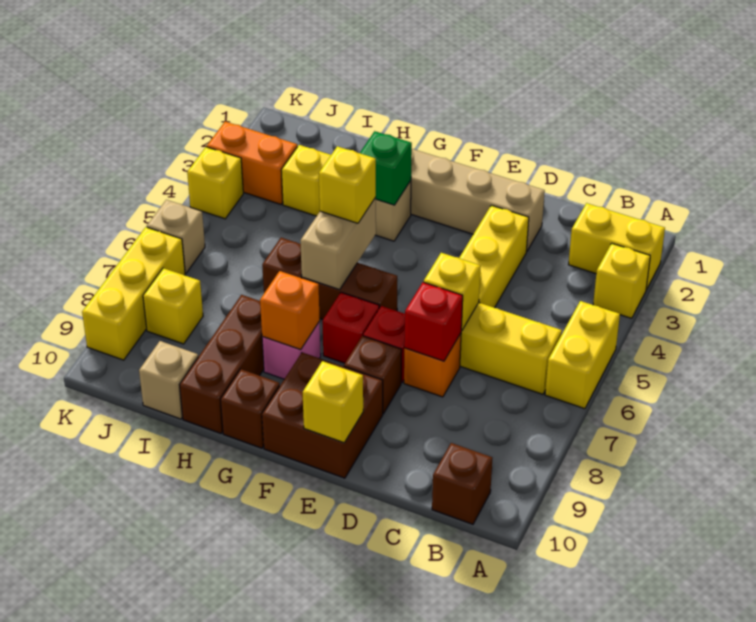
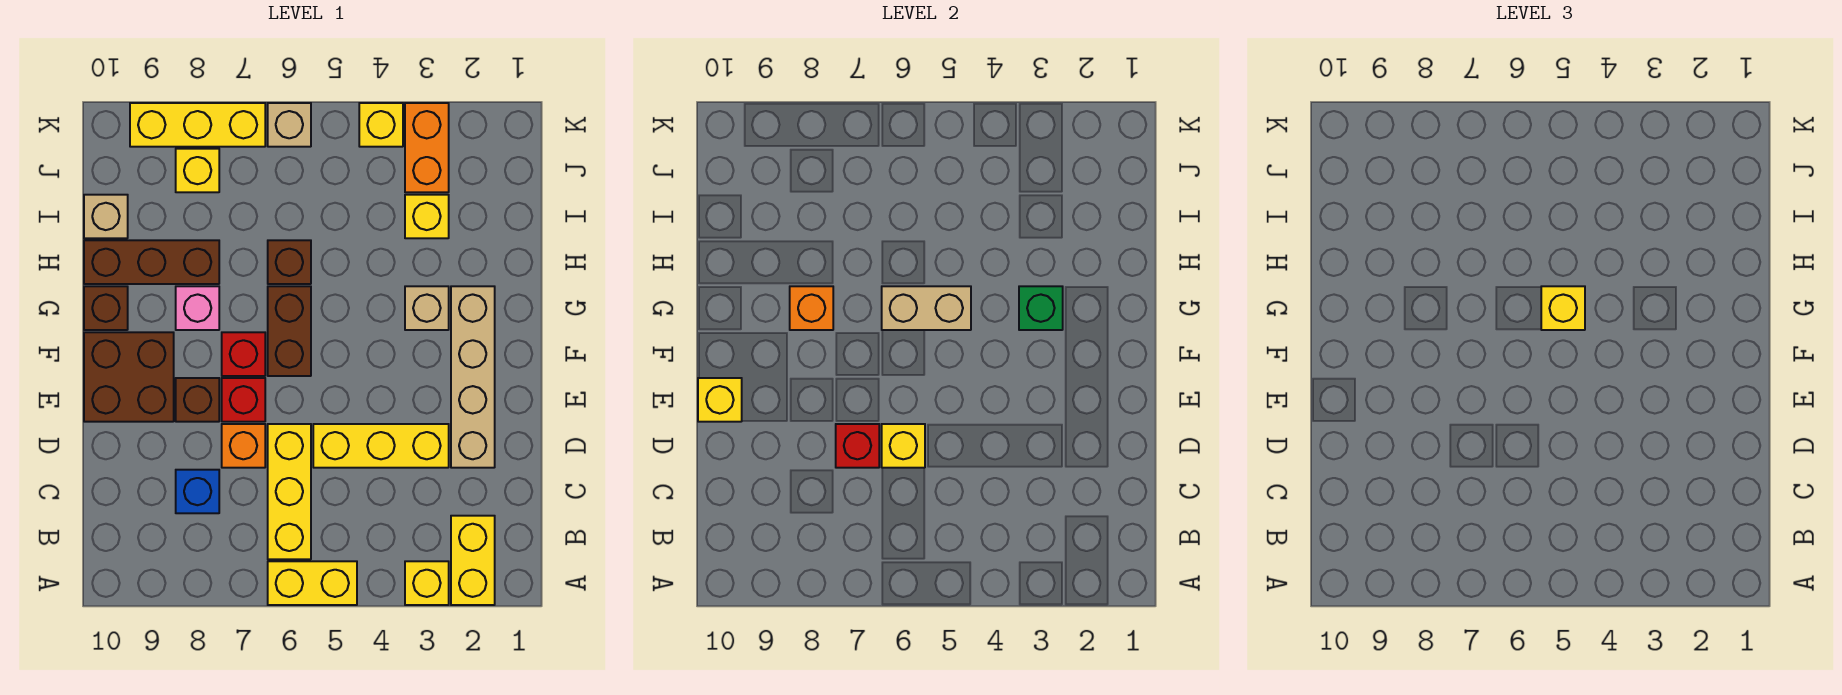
brown brick B10 level 1 -> none
none -> blue brick C8 level 1

